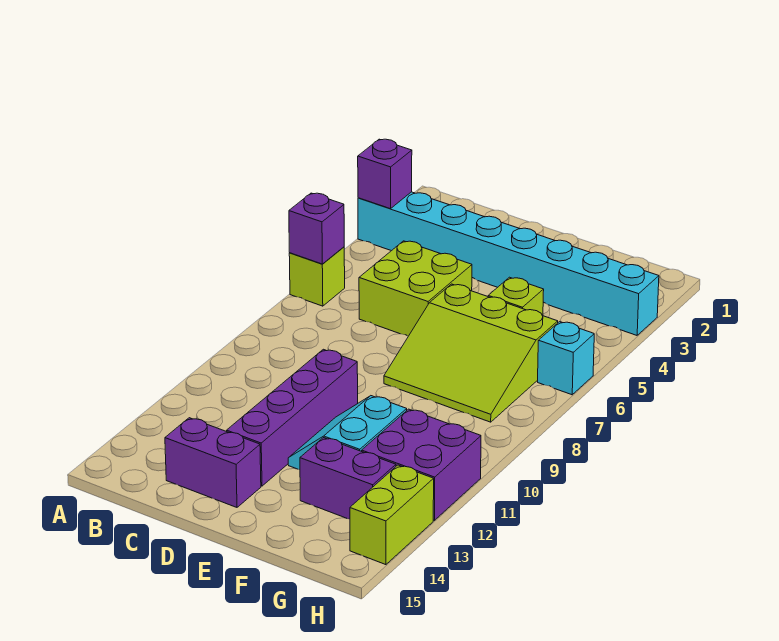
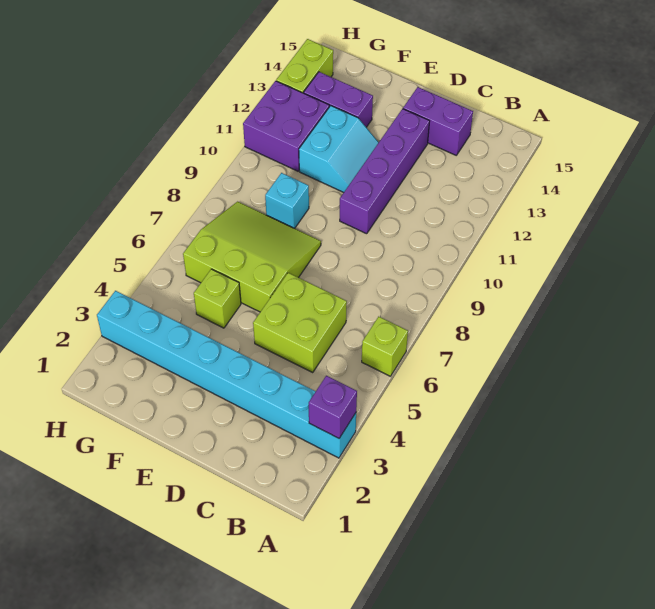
purple brick A6 level 2 -> none
cyan brick H6 level 1 -> cyan brick F9 level 1

